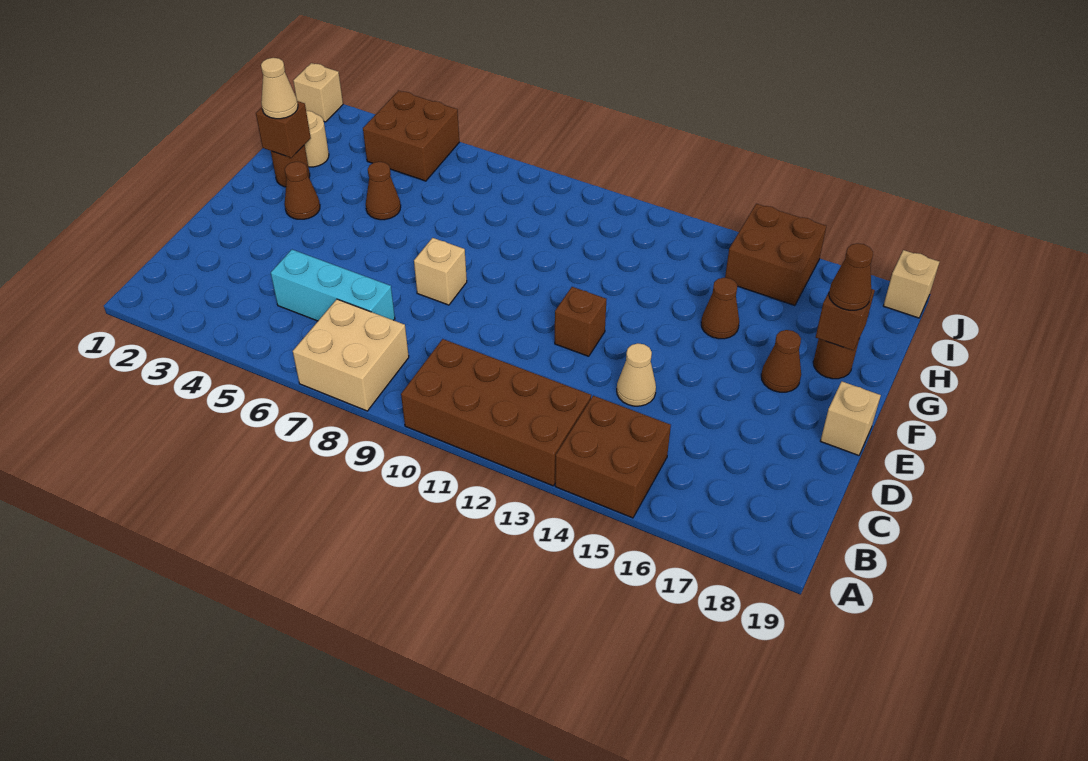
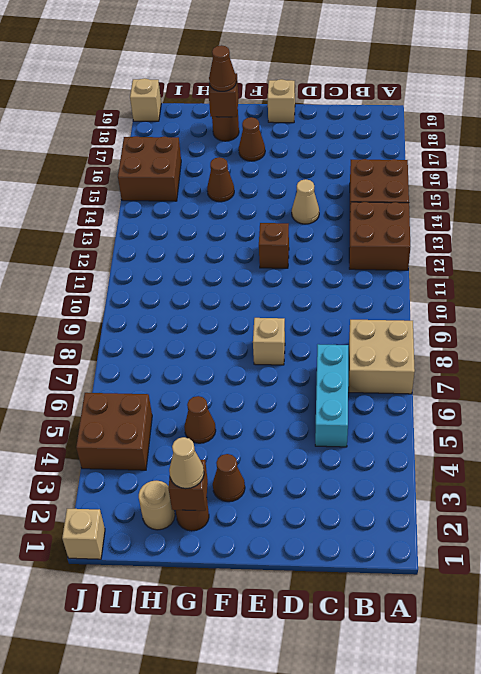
brown brick A10:B13 level 1 -> brown brick A12:B13 level 1

